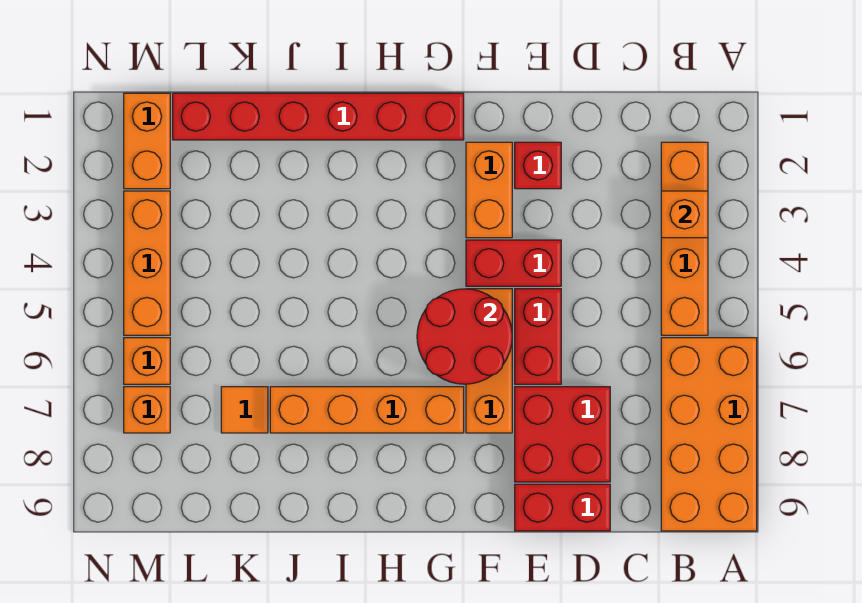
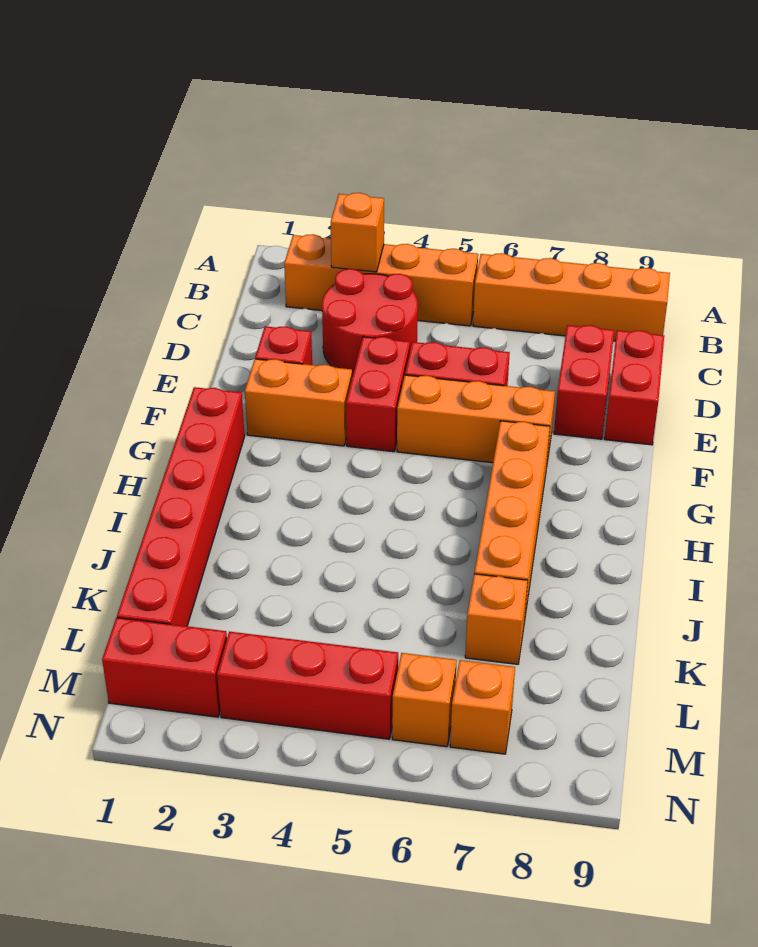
orange brick A6:B9 level 1 -> orange brick B6:B9 level 1
red brick D7:E8 level 1 -> red brick D8:E8 level 1
red round brick F5:G6 level 2 -> red round brick C3:D4 level 1
orange tile K7 level 1 -> orange brick K7 level 1
orange brick M1:M2 level 1 -> red brick M1:M2 level 1
orange brick M3:M5 level 1 -> red brick M3:M5 level 1

